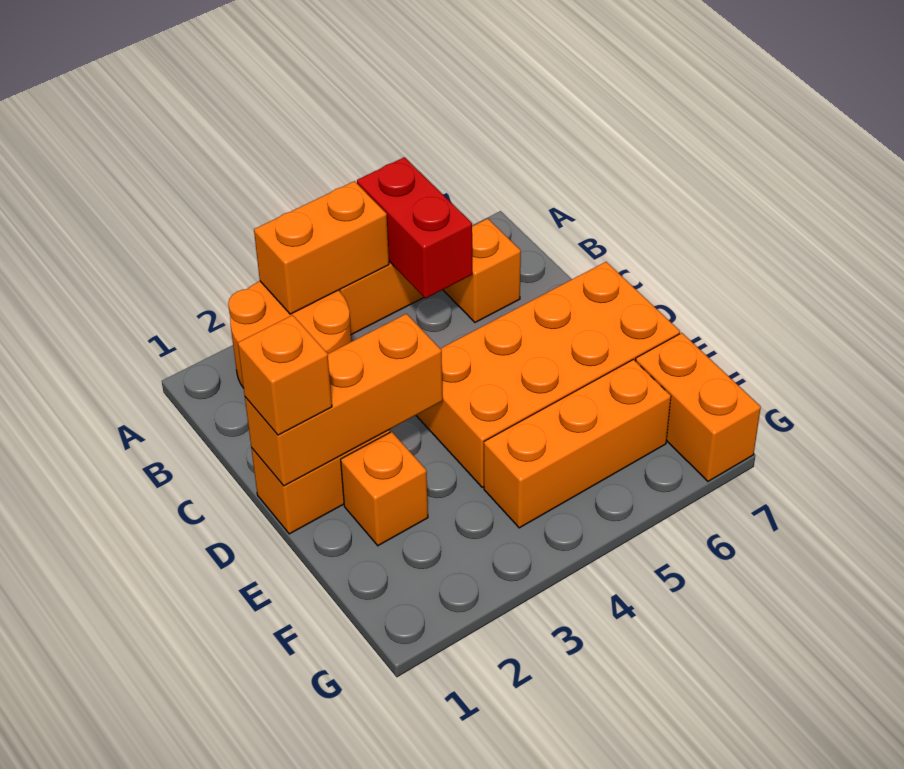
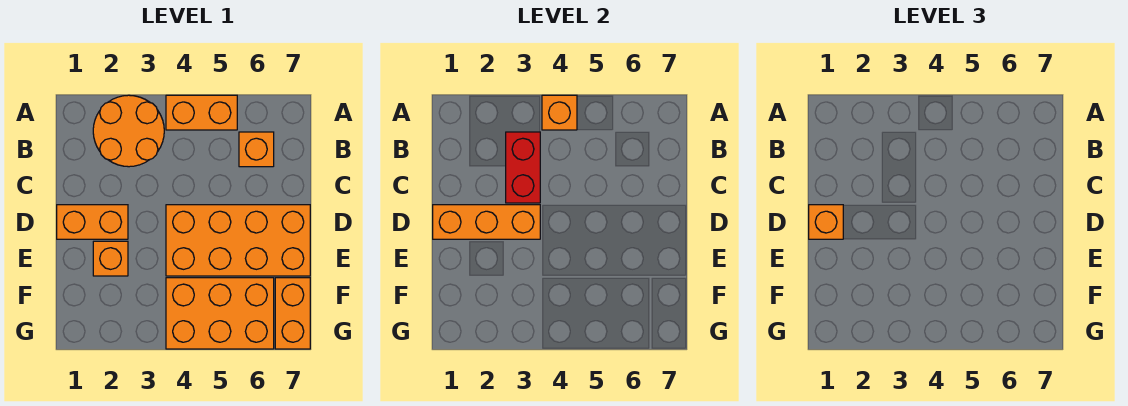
orange brick A3:A4 level 2 -> orange brick A4 level 2
red brick A5:B5 level 2 -> red brick B3:C3 level 2
orange brick F4:F6 level 1 -> orange brick F4:G6 level 1

